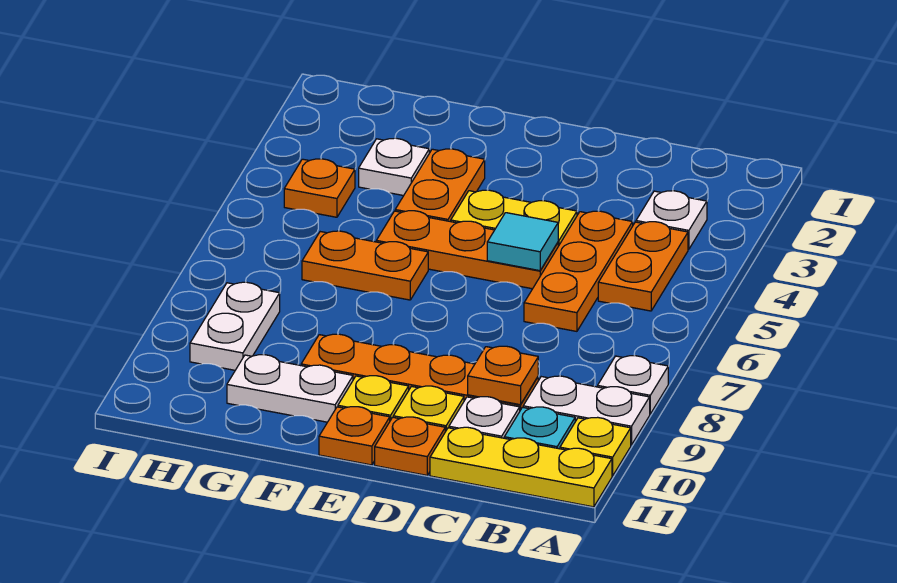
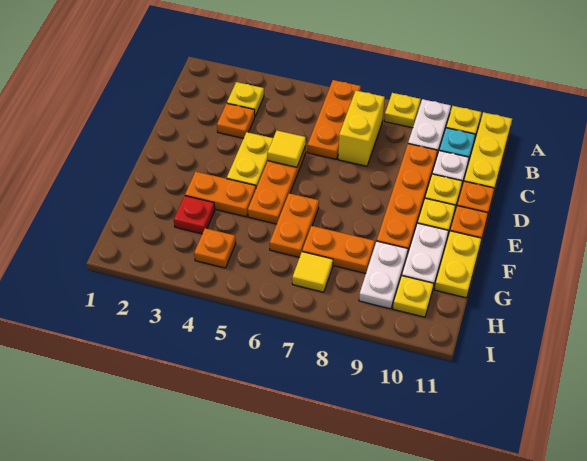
white plate A8 level 1 -> yellow plate A8 level 1
white plate B3 level 1 -> yellow plate B3 level 1
orange plate B4:B5 level 1 -> orange plate G7:G8 level 1
none -> yellow brick B7:C7 level 1
orange plate C4:C6 level 1 -> orange plate A6:C6 level 1
orange plate C9 level 2 -> orange plate C3 level 1
cyan tile D5 level 2 -> yellow tile D5 level 2
none -> yellow plate F11:G11 level 1
white plate G3 level 1 -> red plate G3 level 1
none -> yellow tile H7 level 1
white plate H8:H9 level 1 -> white plate G9:H9 level 1
none -> yellow plate H10 level 1

